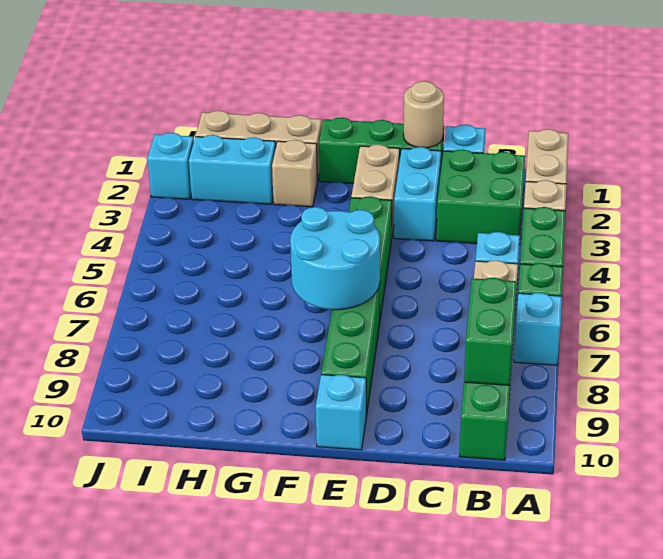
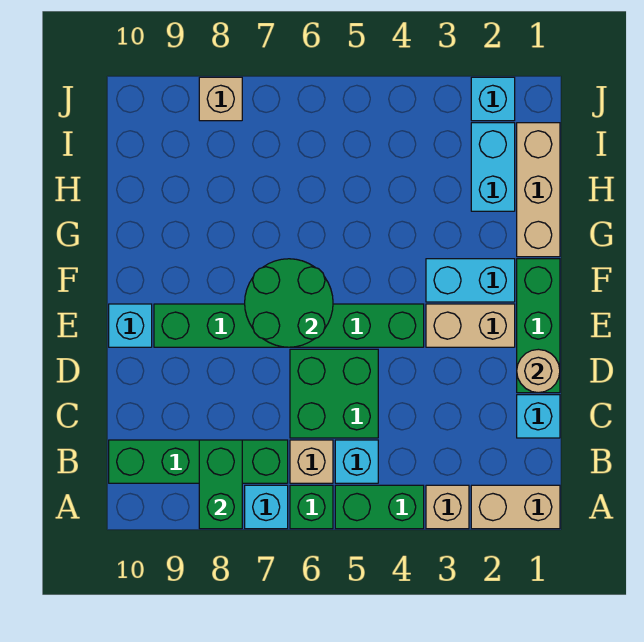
green brick B2:C3 level 1 -> green brick C5:D6 level 1
green brick B8:B9 level 2 -> green brick A8:B8 level 2
cyan brick D2:D3 level 1 -> cyan brick F2:F3 level 1
cyan round brick E6:F7 level 2 -> green round brick E6:F7 level 2
tan brick G2 level 1 -> tan brick J8 level 1

